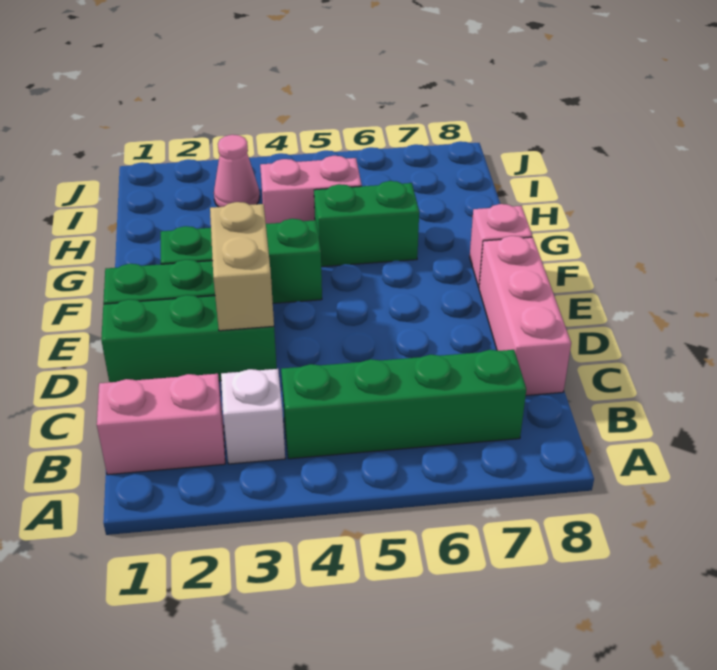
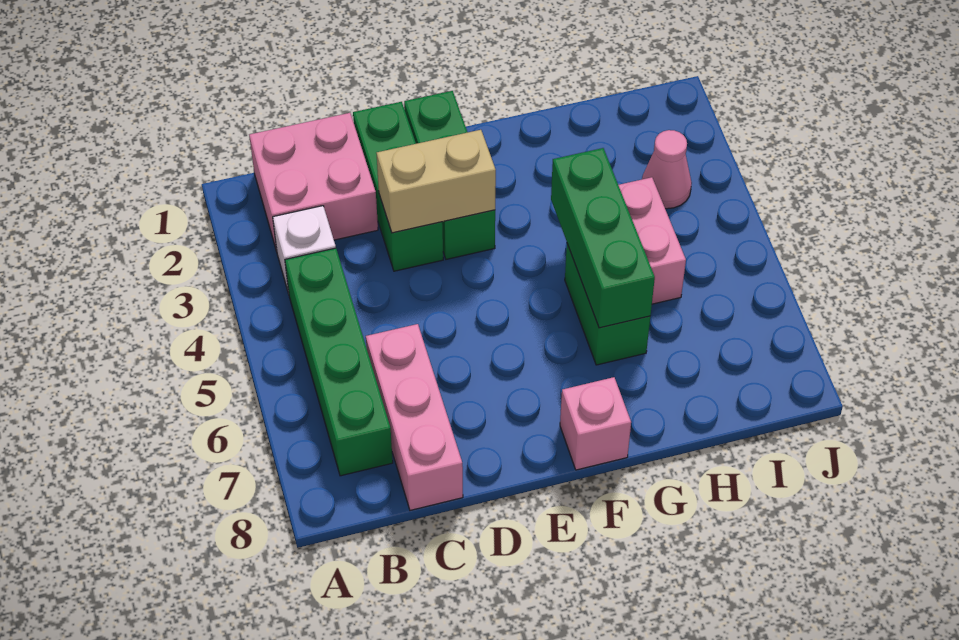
pink brick B1:B2 level 1 -> pink brick B1:C2 level 1
pink brick C8:E8 level 1 -> pink brick C6:C8 level 1
green brick F2:F4 level 1 -> green brick G4:G6 level 2

